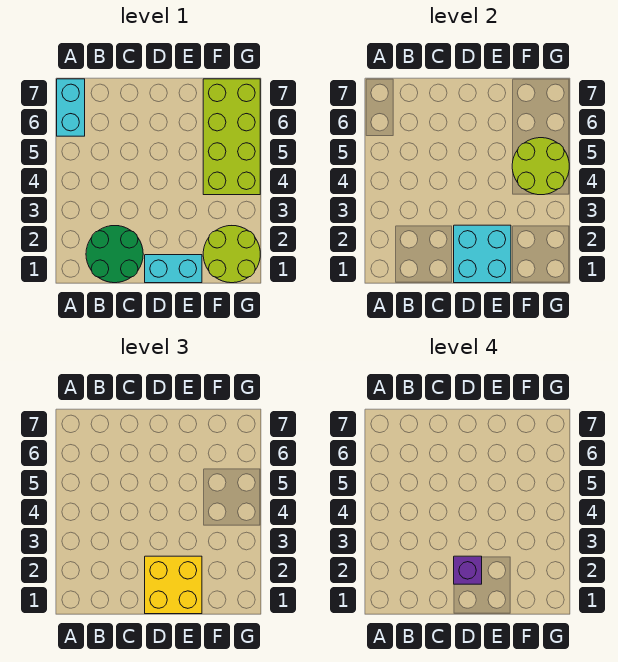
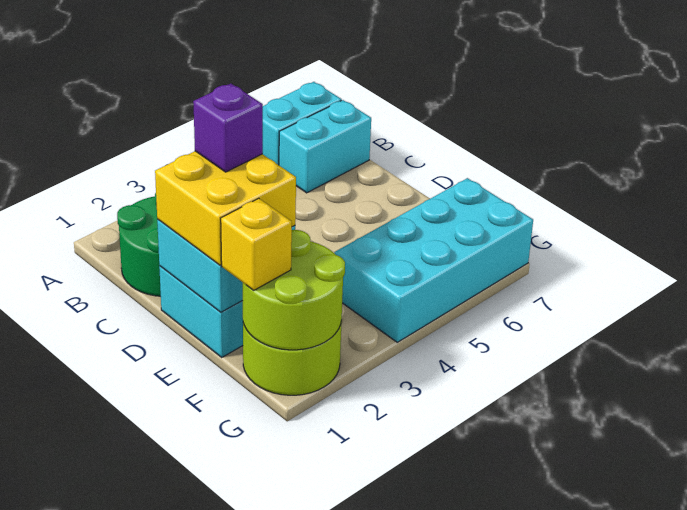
none -> cyan brick B6:B7 level 1
none -> yellow brick F1 level 3
lime brick F4:G7 level 1 -> cyan brick F4:G7 level 1
lime round brick F4:G5 level 2 -> lime round brick F1:G2 level 2

